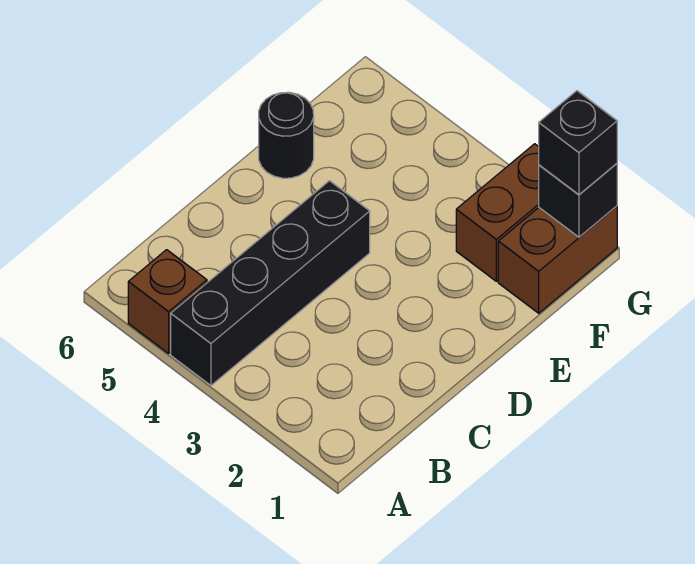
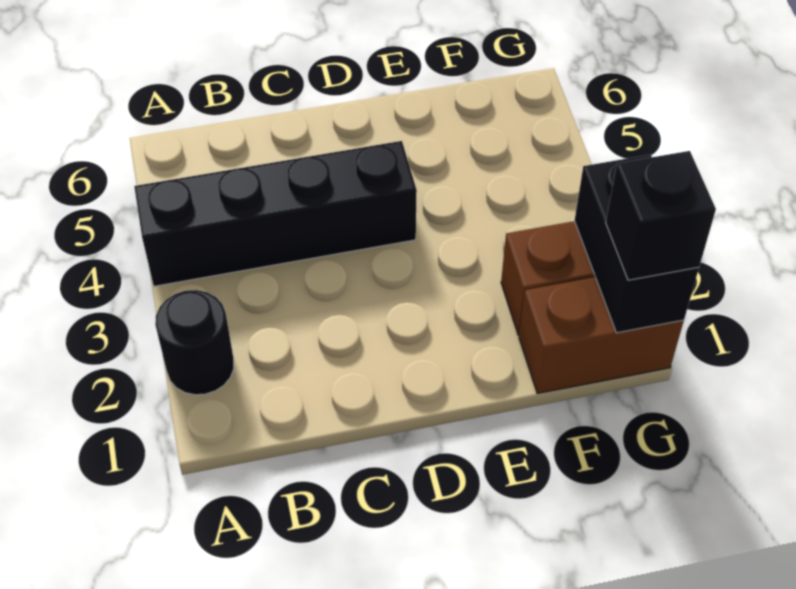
brown brick A5 level 1 -> none
black round brick E6 level 1 -> black round brick A2 level 1
black brick G1 level 2 -> black brick G1:G2 level 2

